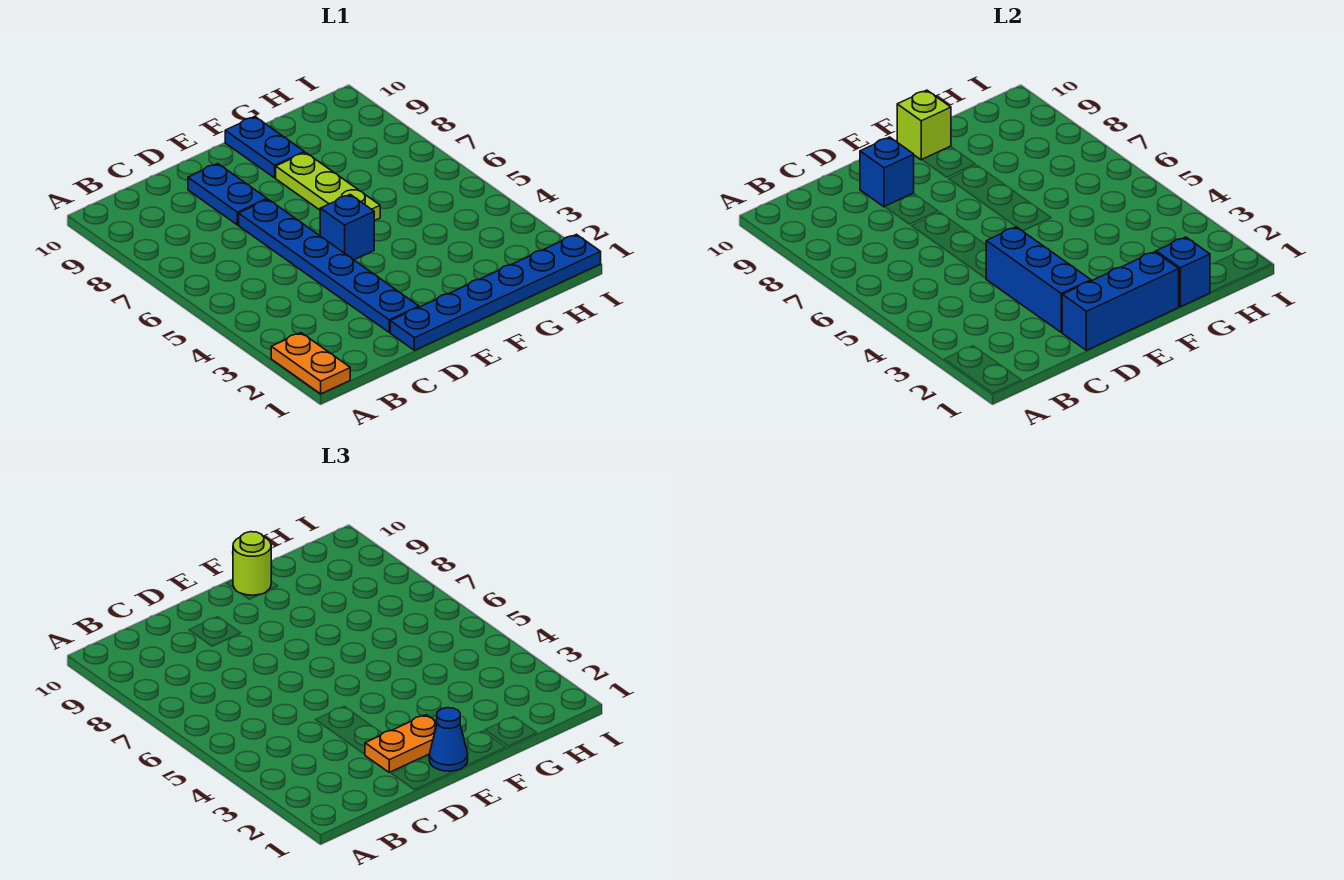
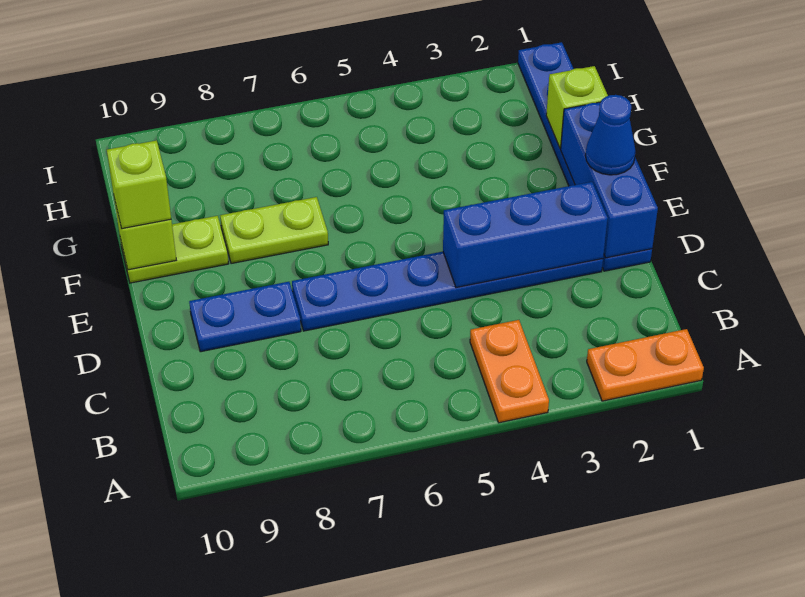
orange plate D2:E2 level 3 -> orange plate A4:B4 level 1
blue brick D9 level 2 -> none
blue brick E5 level 1 -> none
lime plate F6:F8 level 1 -> lime plate F7:F8 level 1
blue plate F9:F10 level 1 -> lime plate F9:F10 level 1
lime round brick F10 level 3 -> lime brick F10 level 3
blue brick G1 level 2 -> lime brick G1 level 2

